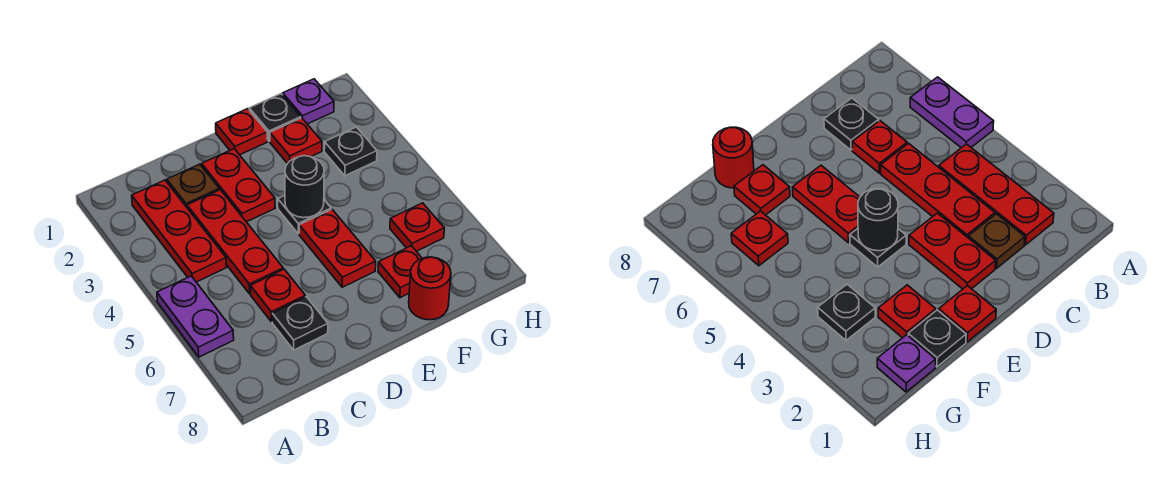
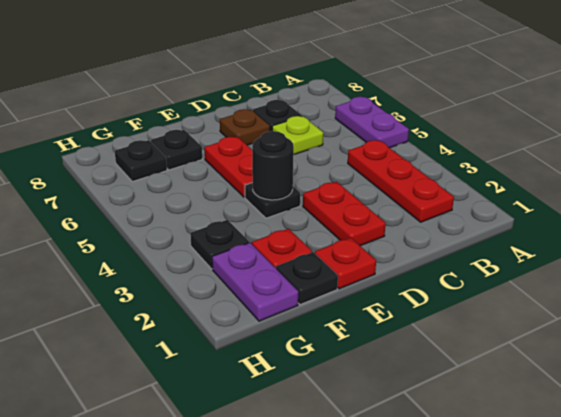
brown plate C2 level 1 -> brown plate D7 level 1
red plate C3:C5 level 1 -> none
red plate C6 level 1 -> lime plate C6 level 1
red plate F7 level 1 -> black plate F7 level 1
red round brick F8 level 1 -> none
purple plate G1 level 1 -> purple plate G1:G2 level 1
red plate G6 level 1 -> none
none -> black plate G7 level 1

